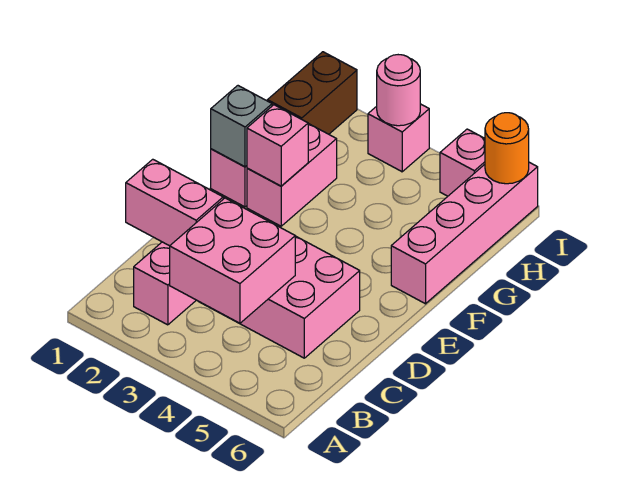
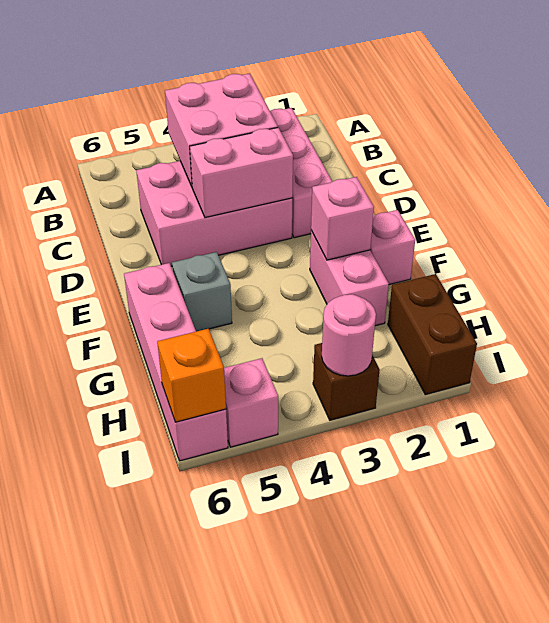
pink brick C1:C2 level 2 -> pink brick D3:D4 level 2
grey brick F1 level 2 -> grey brick F5 level 1
pink brick I3 level 1 -> brown brick I3 level 1
orange round brick I6 level 2 -> orange brick I6 level 2

